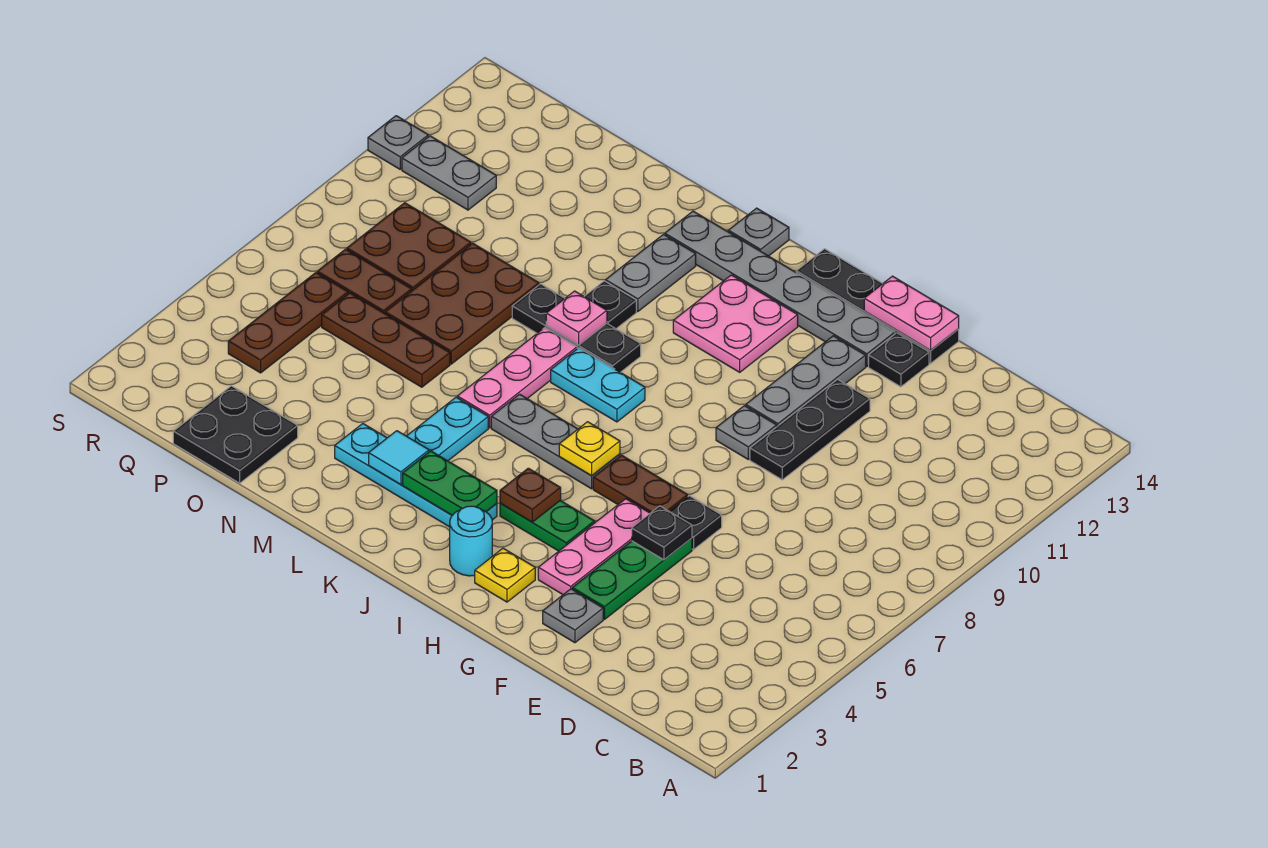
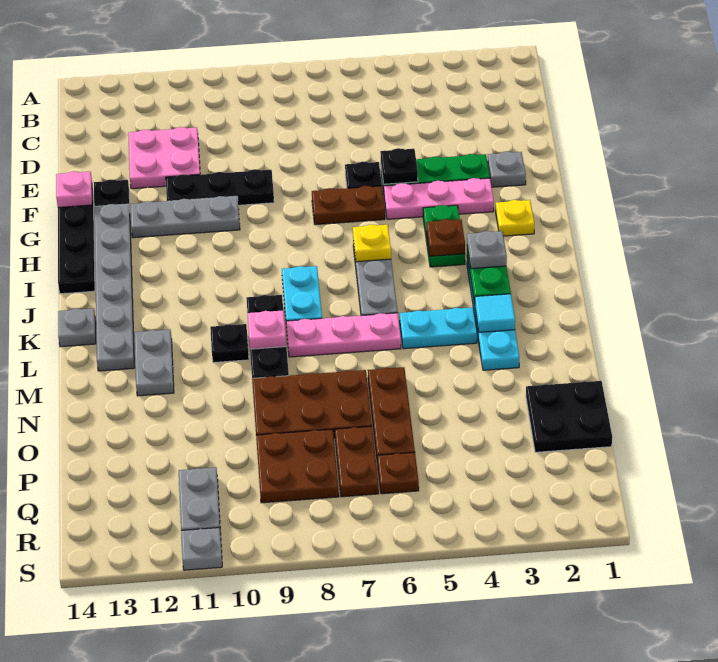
pink plate F14:G14 level 2 -> pink plate F14 level 2
brown plate G6:H6 level 1 -> brown plate G6:G7 level 1
grey plate G9 level 1 -> grey plate J3 level 3
cyan round brick I2 level 1 -> none
pink plate I11:J12 level 1 -> pink plate D11:E12 level 1
grey plate L11:L12 level 1 -> grey plate L12:M12 level 1
brown plate Q4:Q6 level 1 -> brown plate Q6 level 1

